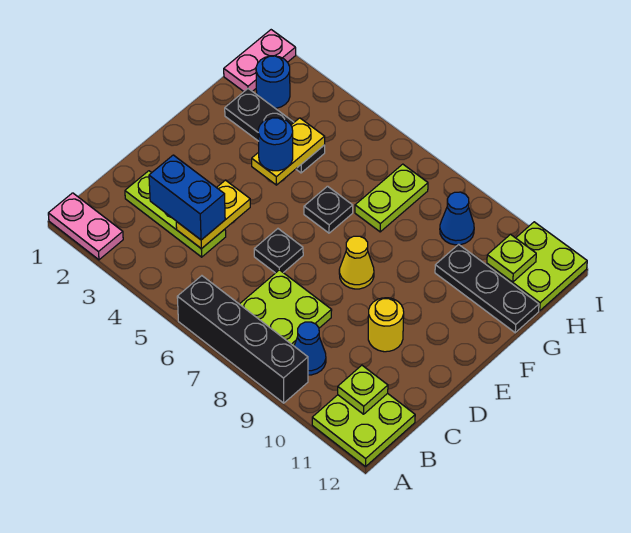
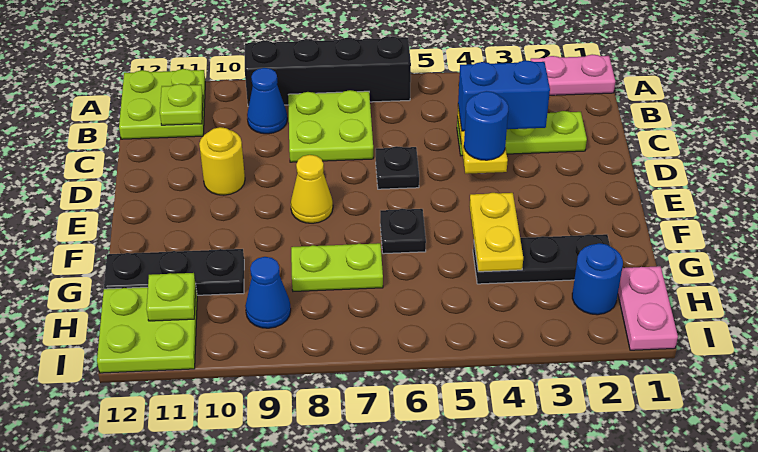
blue round brick F4 level 3 -> blue round brick D4 level 3
lime plate G7:H7 level 1 -> lime plate G7:G8 level 1

